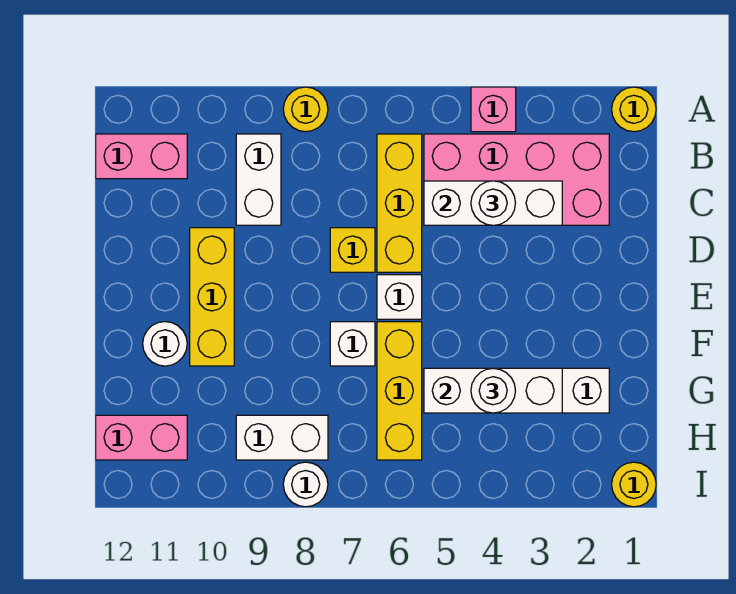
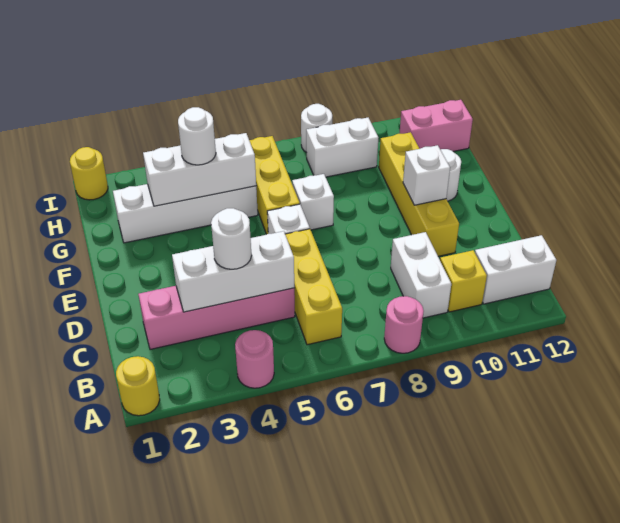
pink brick A4 level 1 -> pink round brick A4 level 1
yellow round brick A8 level 1 -> pink round brick A8 level 1
pink brick B2:C5 level 1 -> pink brick C2:C5 level 1
pink brick B11:B12 level 1 -> white brick B11:B12 level 1
yellow brick D7 level 1 -> yellow brick B10 level 1
yellow brick D10:F10 level 1 -> yellow brick D10:G10 level 1
none -> white brick E10 level 2

